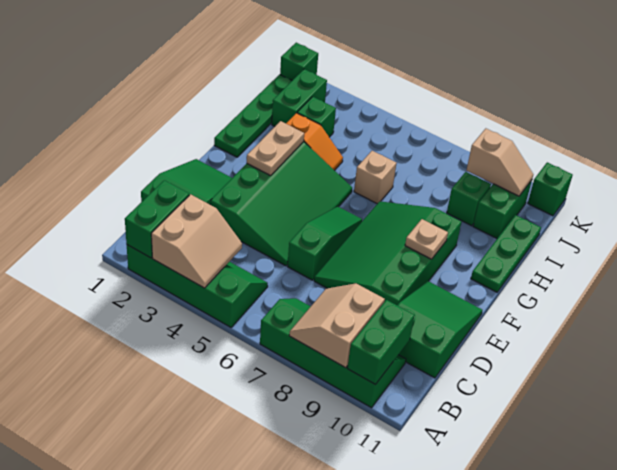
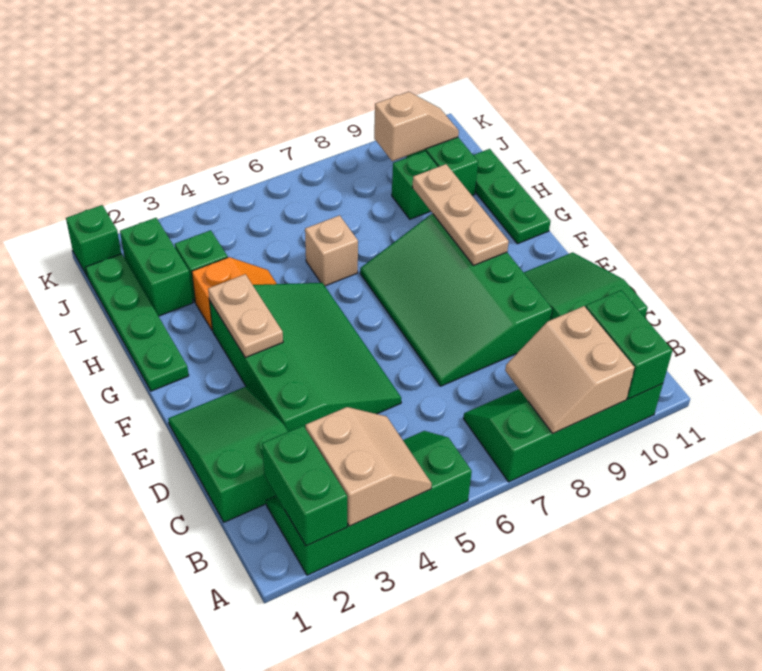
green slope D6:F6 level 1 top D -> none
tan plate F9 level 2 -> tan plate F9:H9 level 2
green brick K11 level 1 -> none

